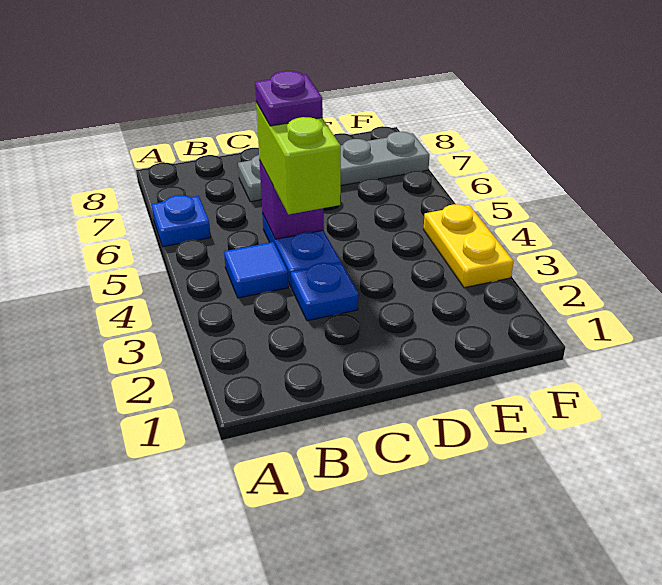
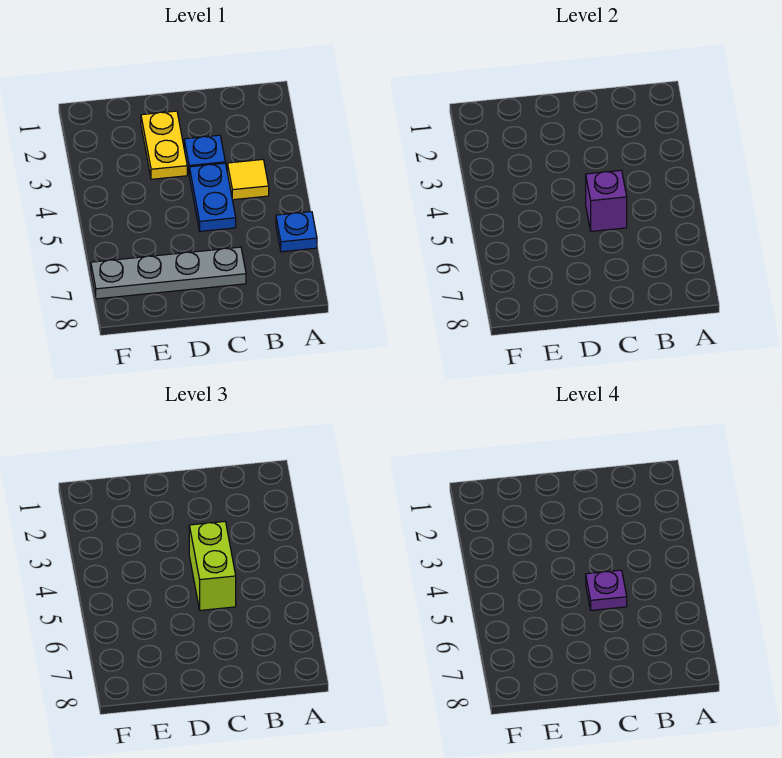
blue tile B4 level 1 -> yellow tile B4 level 1
yellow plate F3:F4 level 1 -> yellow plate D2:D3 level 1

